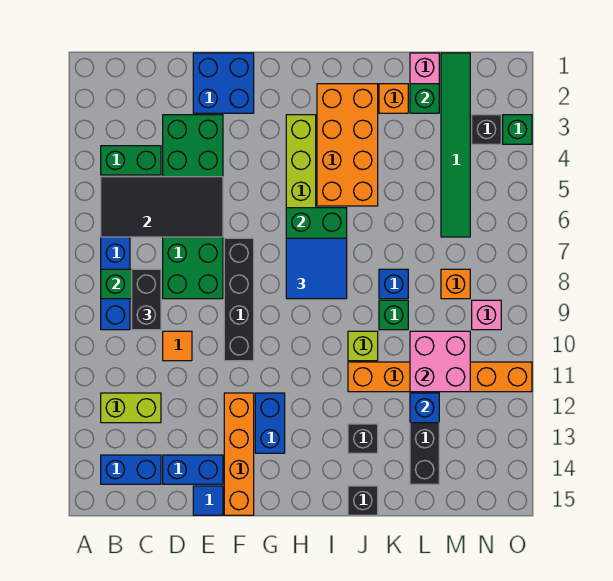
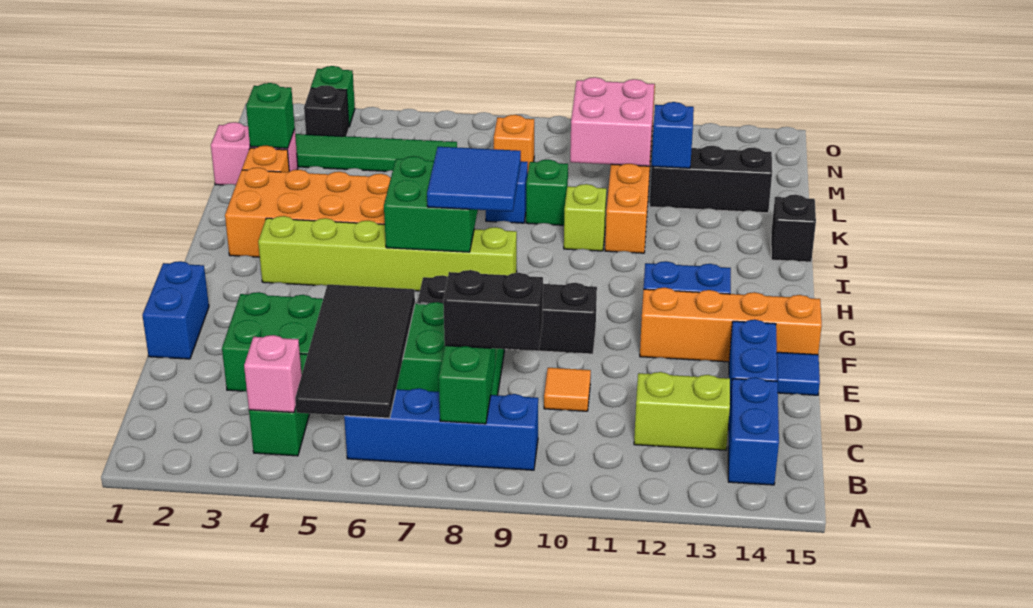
lime brick B12:C12 level 1 -> lime brick C12:C13 level 1
blue brick E1:F2 level 1 -> blue brick E1:F1 level 1
black brick J13 level 1 -> none
pink brick N9 level 1 -> pink brick B4 level 2

